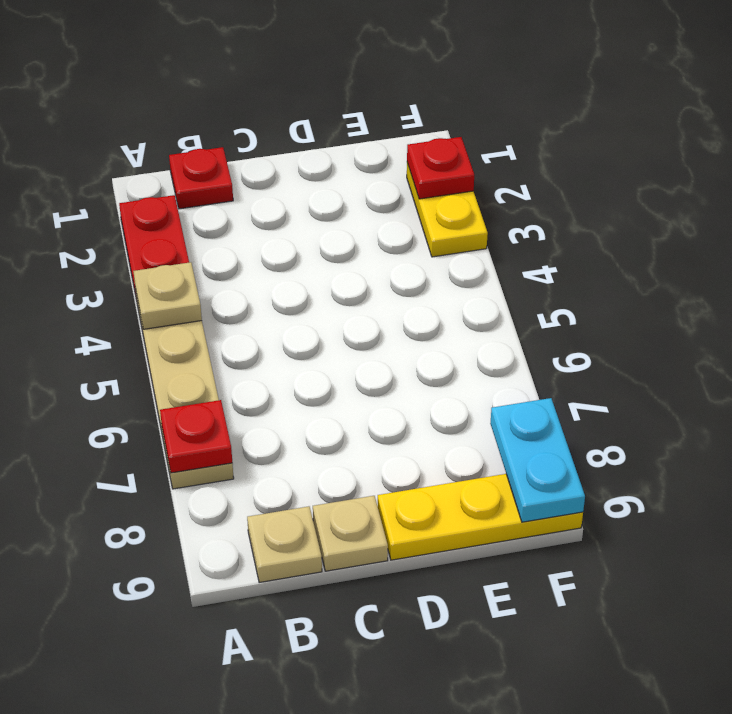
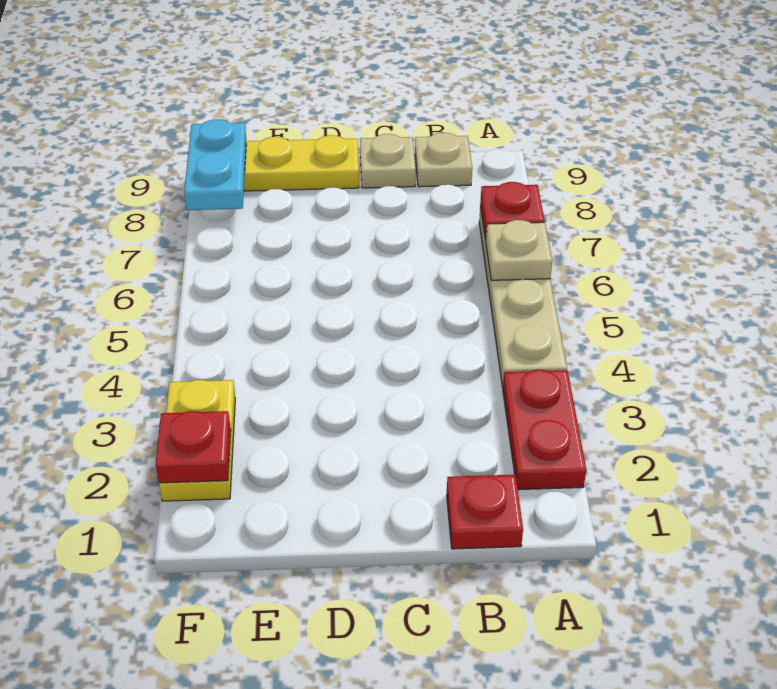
tan plate A4 level 2 -> tan plate A6 level 2

